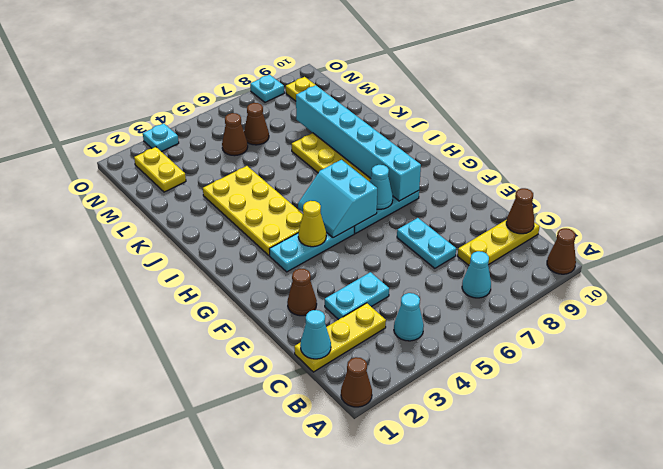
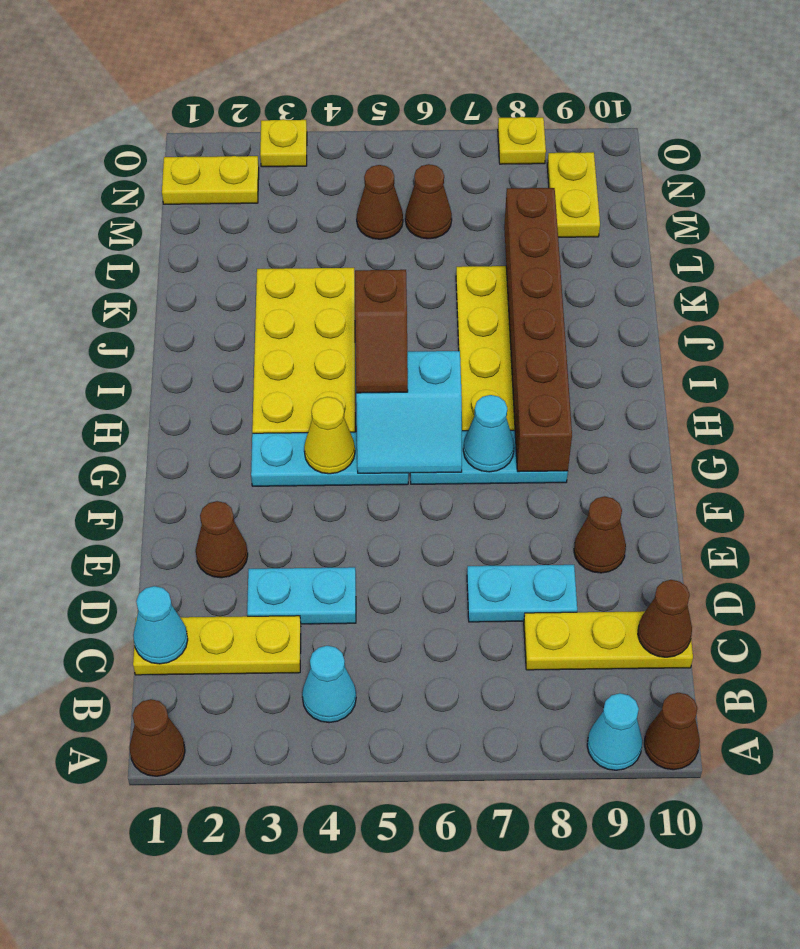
cyan cone B7 level 1 -> cyan cone A9 level 1
cyan plate D7:E7 level 1 -> cyan plate D7:D8 level 1
none -> brown cone E9 level 1
cyan slope G5:H6 level 2 top 6 -> cyan slope G5:H6 level 2 top H
cyan brick G8:L8 level 2 -> brown brick G8:L8 level 2
none -> brown slope H5:I5 level 3 top I
yellow plate M2:N2 level 1 -> yellow plate N1:N2 level 1
cyan plate O3 level 1 -> yellow plate O3 level 1
cyan plate O8 level 1 -> yellow plate O8 level 1

